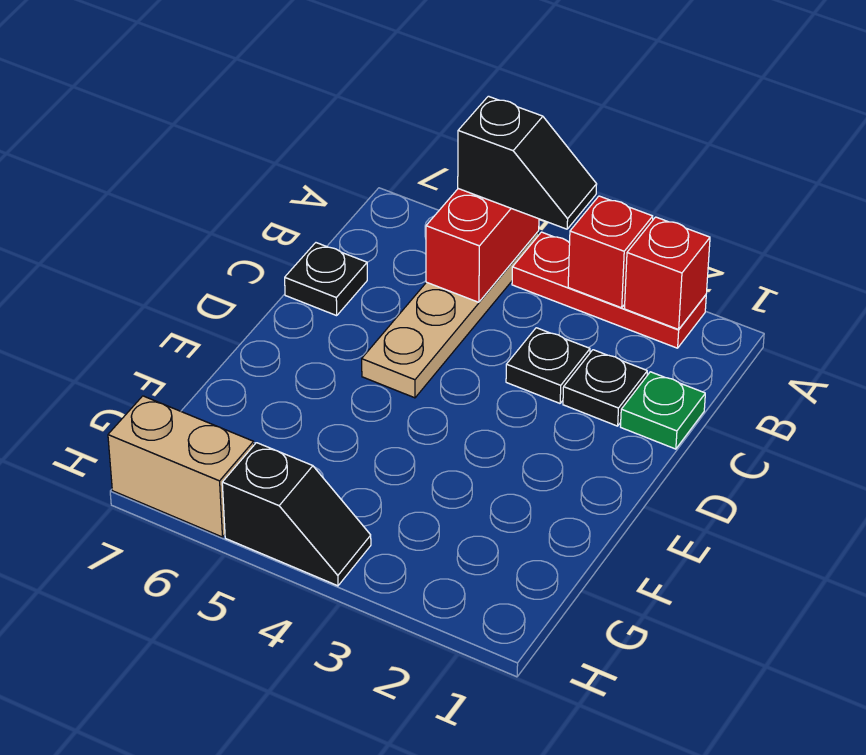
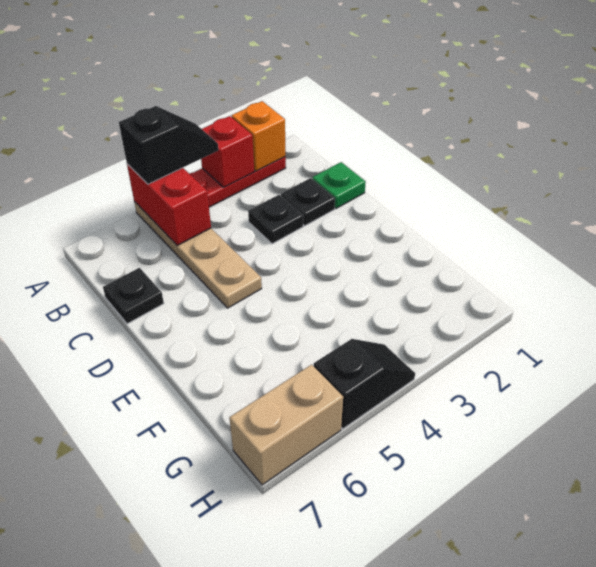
red brick A2 level 2 -> orange brick A2 level 2

